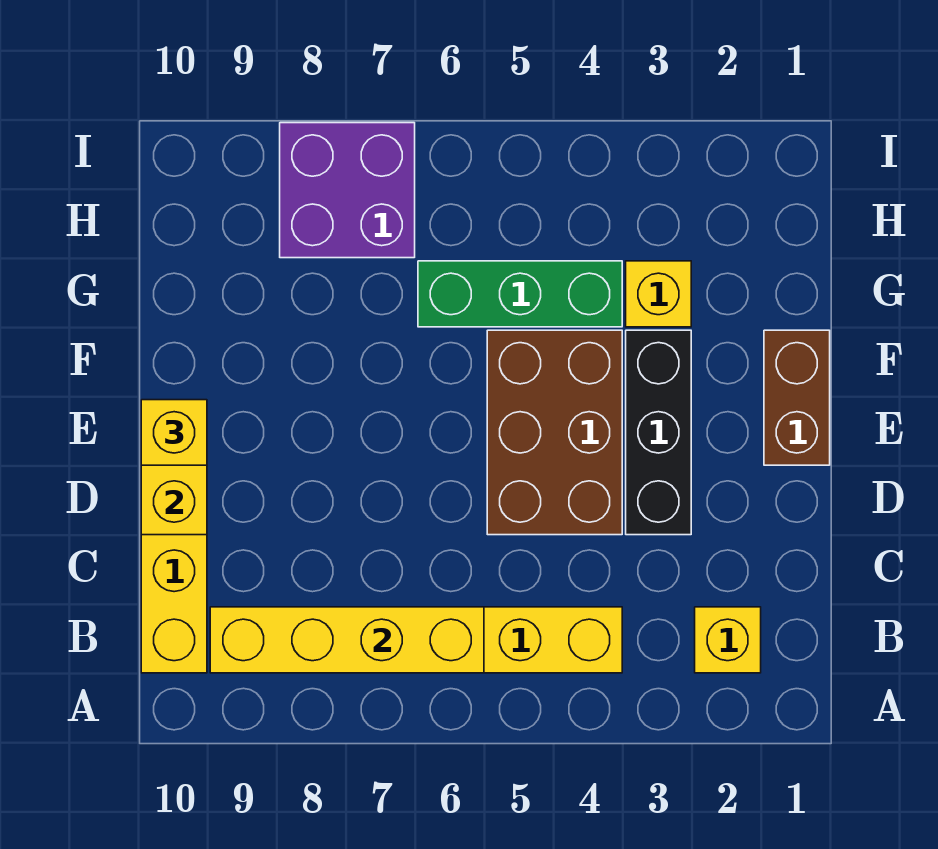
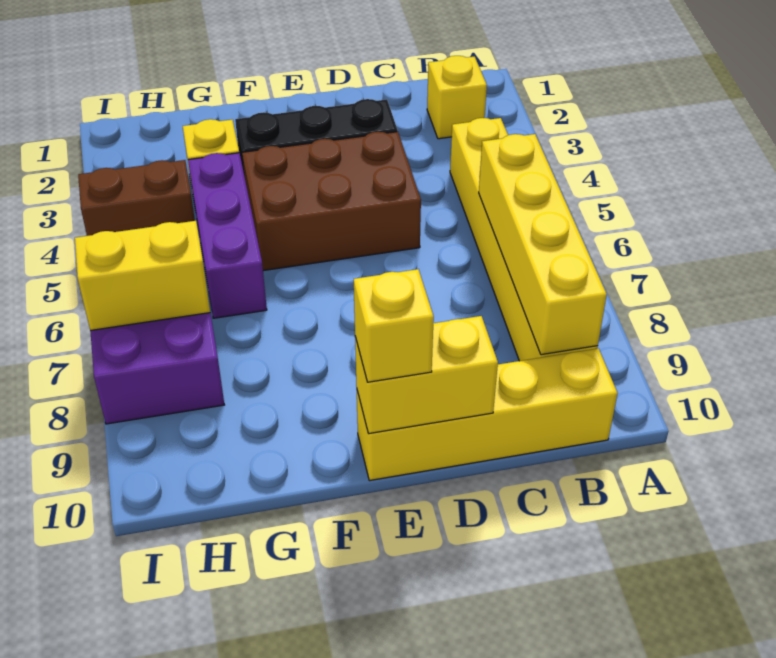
brown brick E1:F1 level 1 -> brown brick H4:I4 level 1
green brick G4:G6 level 1 -> purple brick G4:G6 level 1
none -> yellow brick H7:I7 level 2

